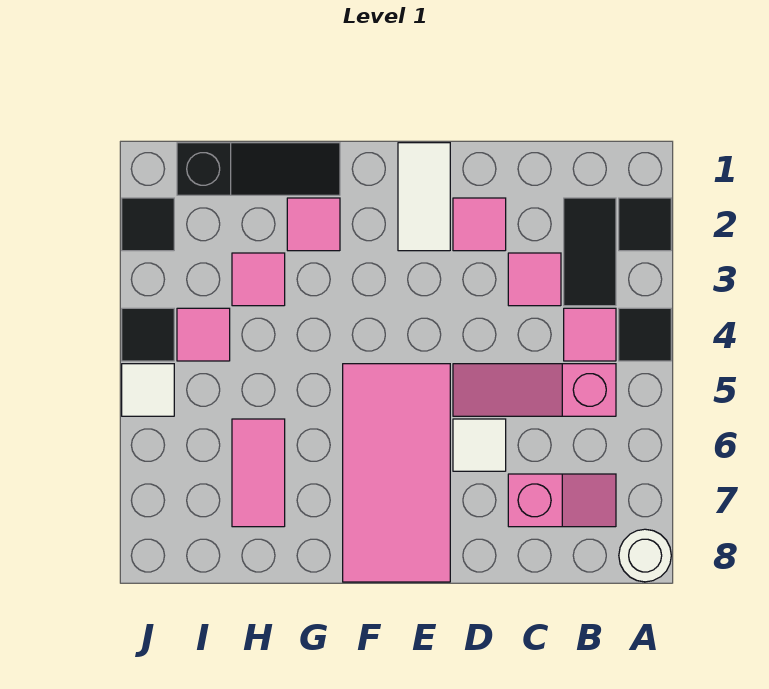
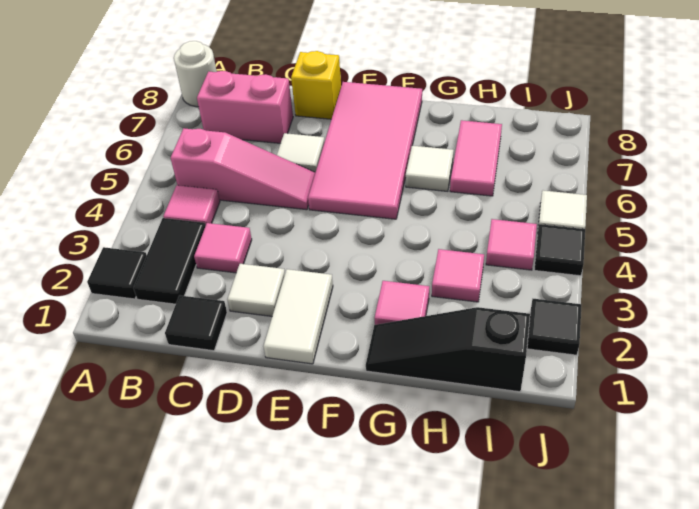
black tile A4 level 1 -> black tile C1 level 1
pink slope B7:C7 level 1 top C -> pink brick B7:C7 level 1
pink tile D2 level 1 -> white tile D2 level 1
none -> yellow brick D8 level 1
none -> white tile G6 level 1

